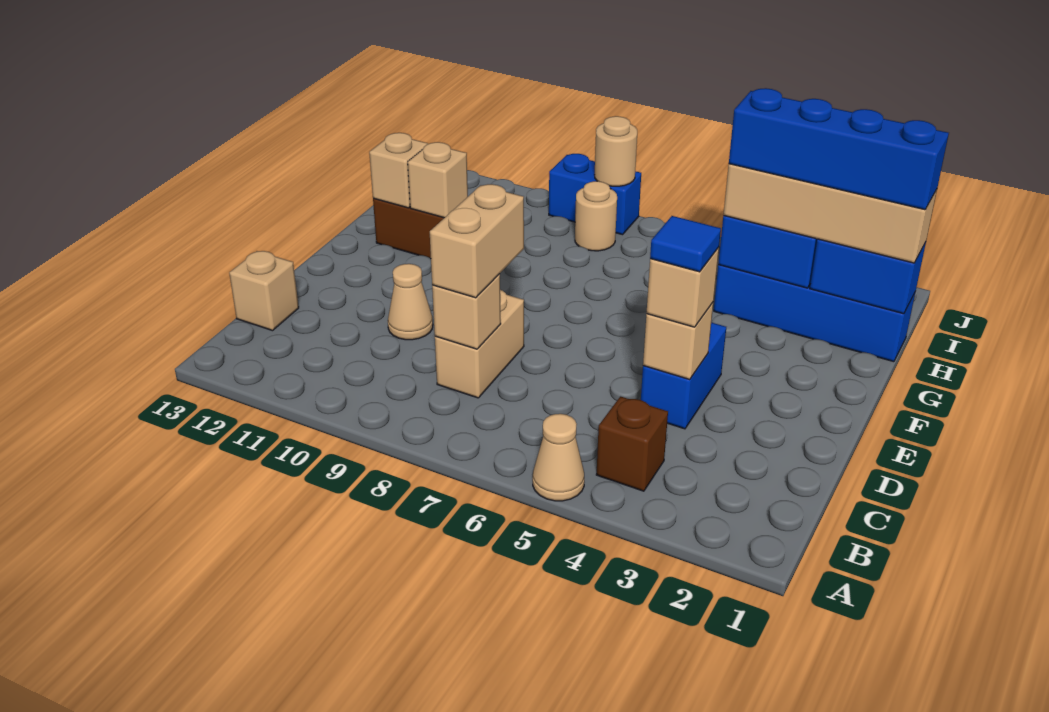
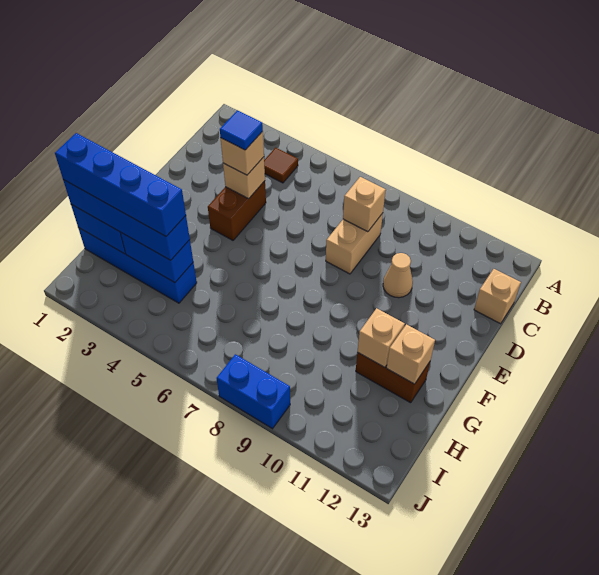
tan cone A5 level 1 -> none
brown brick B4 level 1 -> brown tile B4 level 1
tan brick C8:D8 level 3 -> none
blue brick D4:E4 level 1 -> brown brick D4:E4 level 1
tan brick H1:H4 level 3 -> blue brick H1:H4 level 3
tan round brick I8 level 1 -> none
tan round brick J8 level 2 -> none

